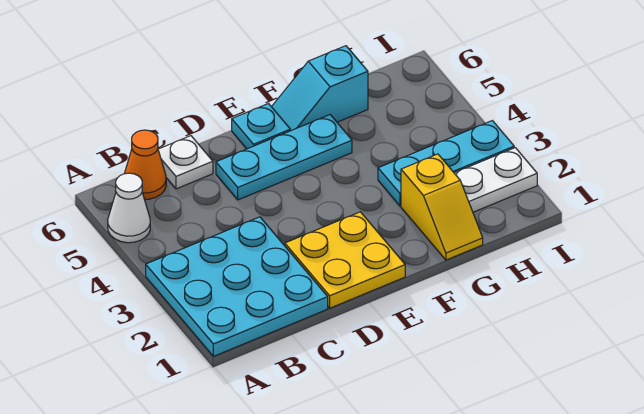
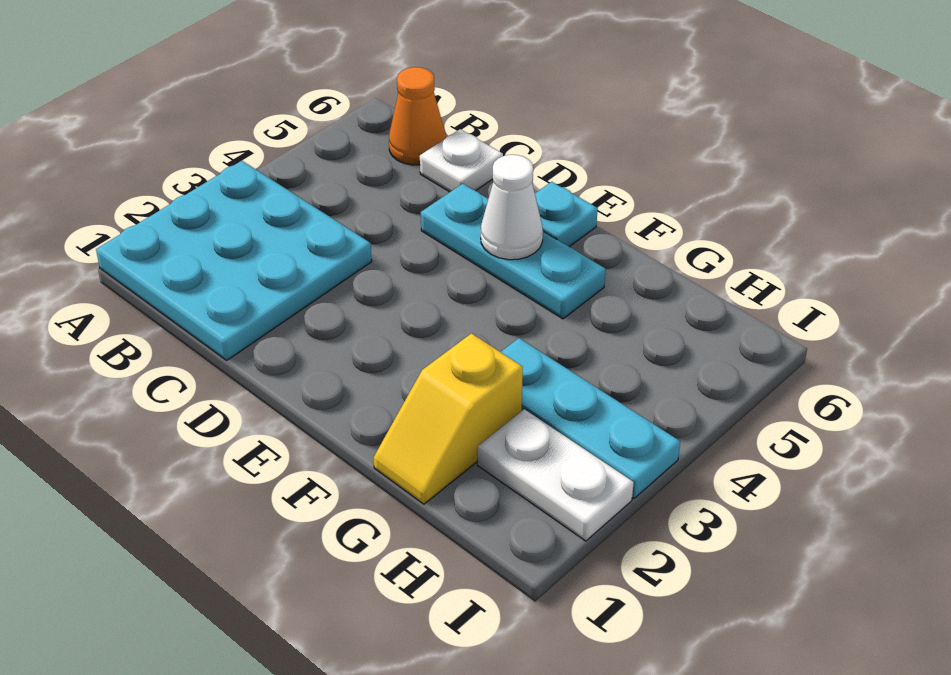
white cone A5 level 1 -> white cone E5 level 2
yellow plate D1:E2 level 1 -> none
cyan slope F6:G6 level 1 top G -> none

